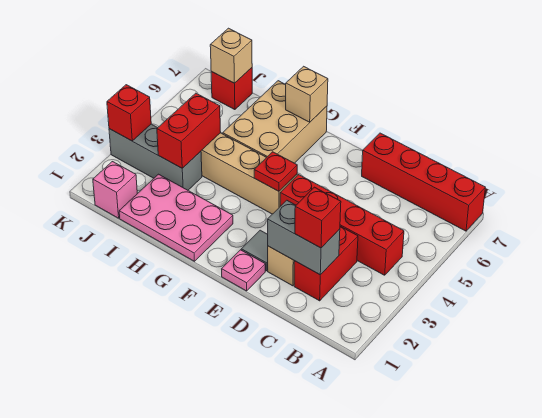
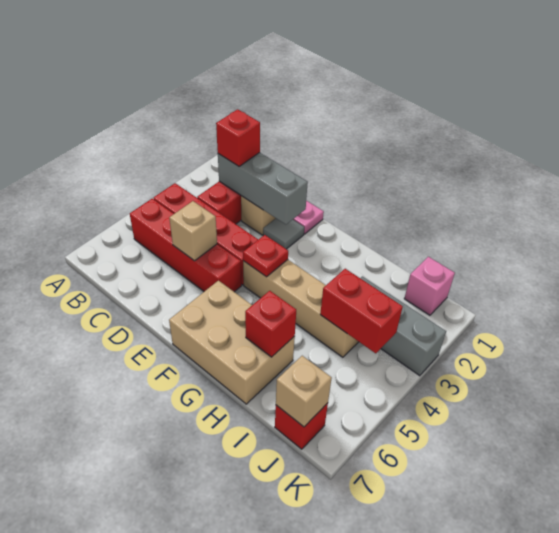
red brick A7:D7 level 1 -> red brick B5:E5 level 1
grey brick C2:D2 level 2 -> grey brick C2:E2 level 2
pink plate G1:I2 level 1 -> none
tan brick G5:H7 level 1 -> tan brick F6:H7 level 1
tan brick G7 level 2 -> tan brick D5 level 2
red brick I3:I4 level 2 -> red brick I4:J4 level 2
red brick K3 level 2 -> red brick H6 level 2

